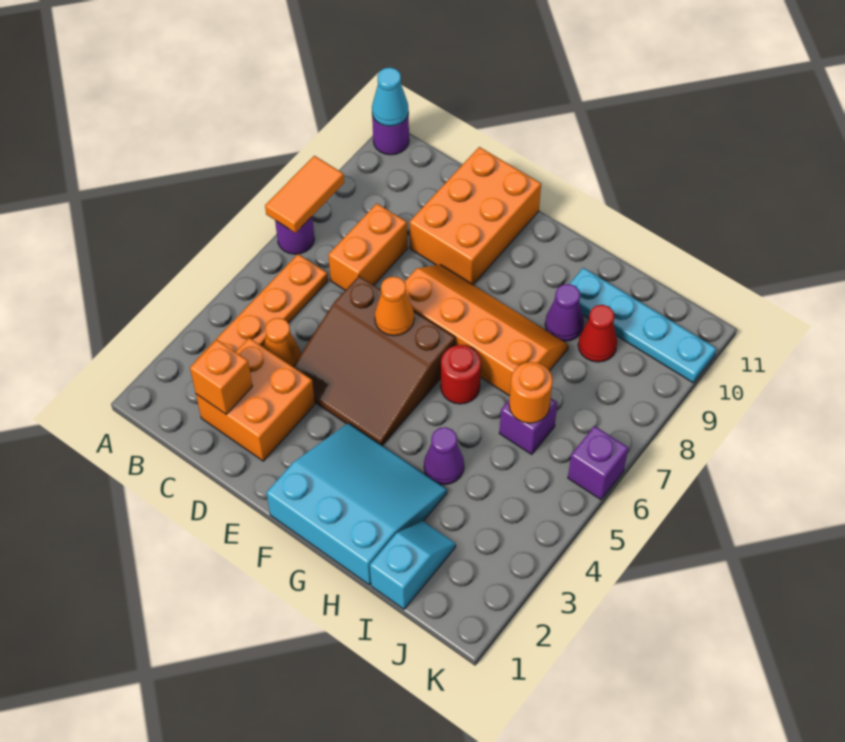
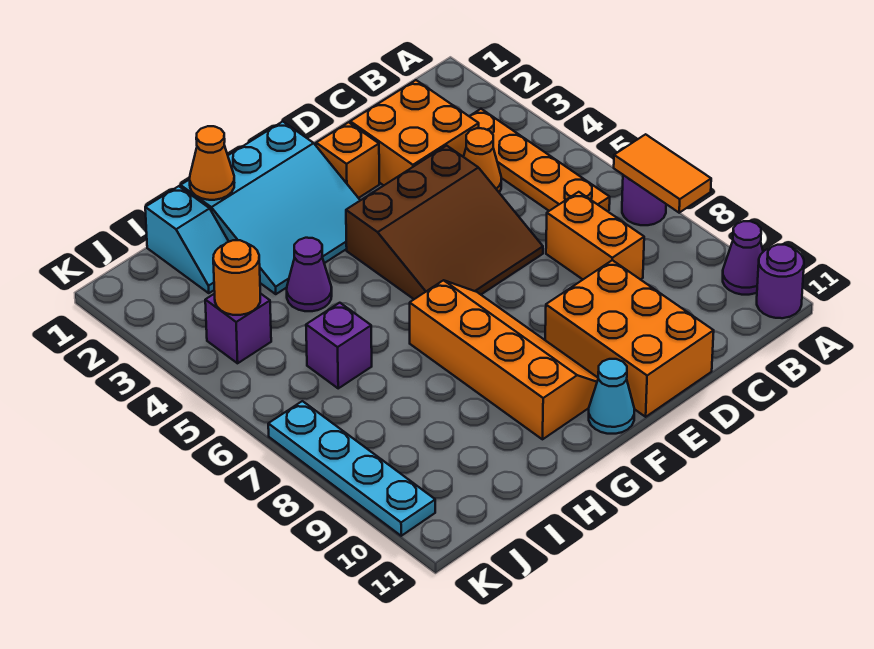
cyan cone A11 level 2 -> cyan cone F11 level 1
orange brick C2 level 2 -> orange brick E2 level 1
brown slope D4:F6 level 1 top 6 -> brown slope D4:F6 level 1 top 4
orange cone E6 level 2 -> orange cone H1 level 2
orange slope E7:H8 level 1 top 7 -> orange slope F7:G10 level 1 top G
red round brick G6 level 1 -> none
purple cone H9 level 1 -> purple cone A10 level 1
cyan plate H10:K10 level 1 -> cyan plate K7:K10 level 1
orange round brick I6 level 2 -> orange round brick J4 level 2
red cone I9 level 1 -> none
purple brick K6 level 1 -> purple brick J4 level 1

